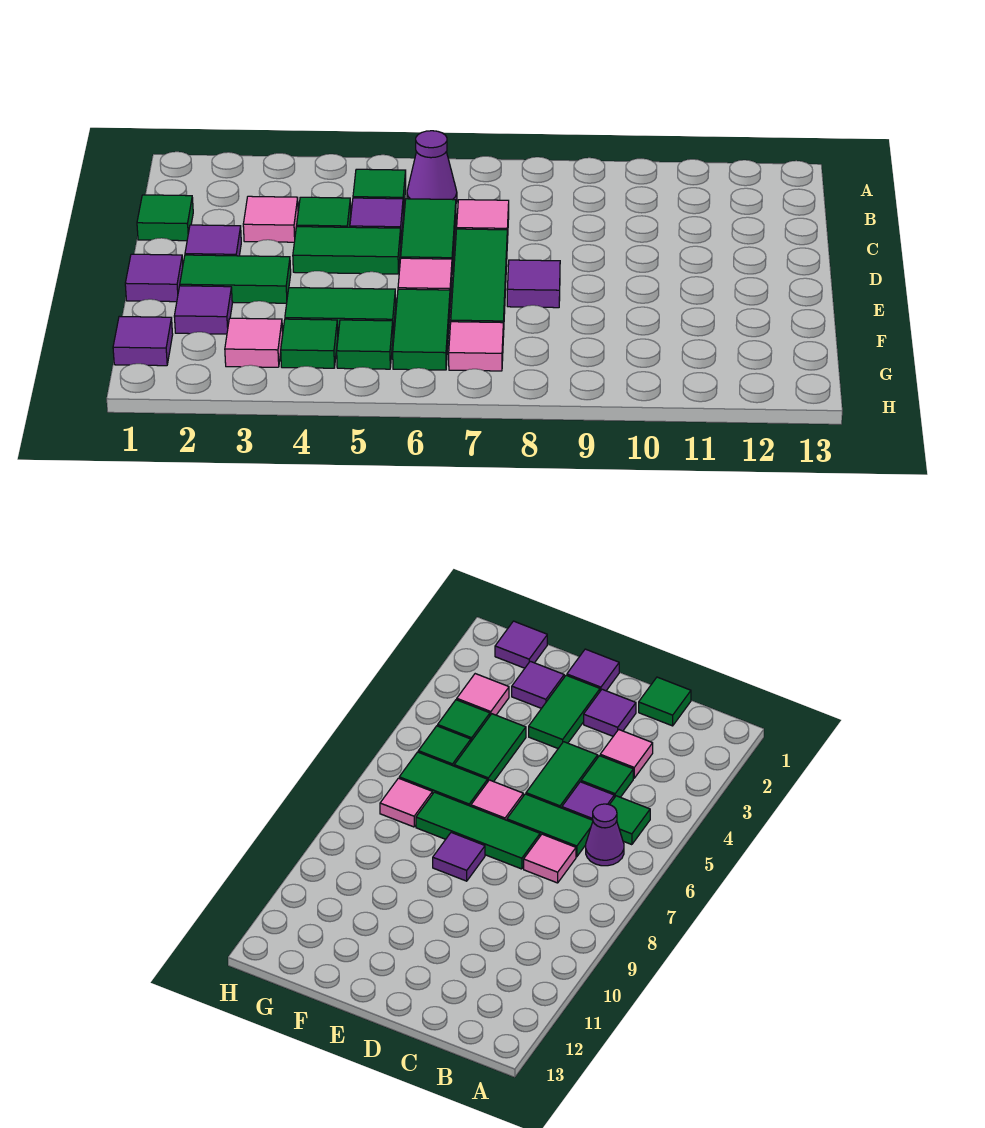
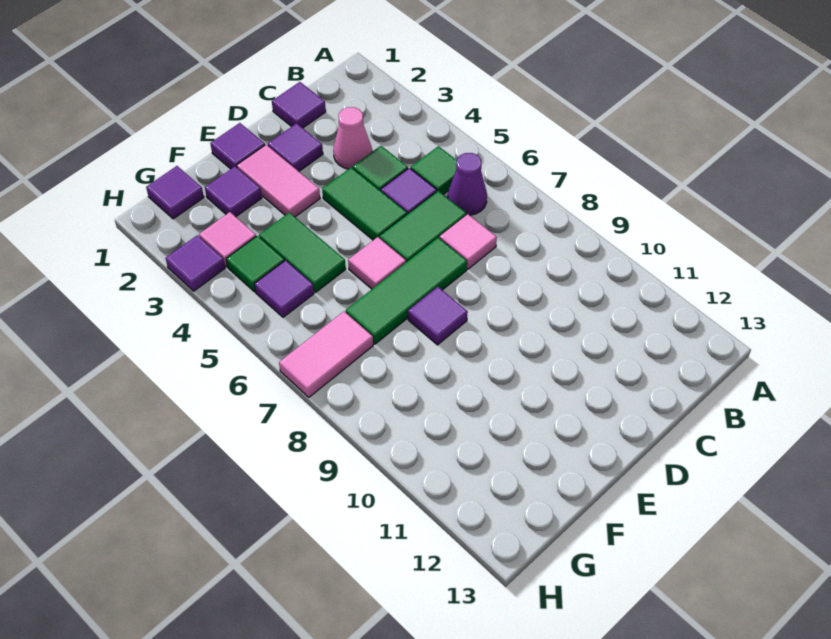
green tile C1 level 1 -> purple tile C1 level 1
pink tile C3 level 1 -> pink cone C3 level 1
green tile E2:E3 level 1 -> pink tile E2:E3 level 1
green tile F6:G6 level 1 -> none
green tile G5 level 1 -> purple tile G5 level 1
pink tile G7 level 1 -> pink tile G7:H7 level 1
none -> purple tile H3 level 1

